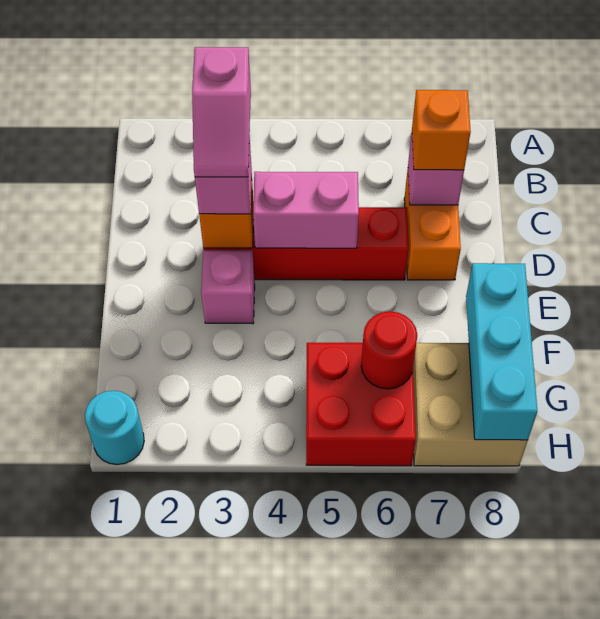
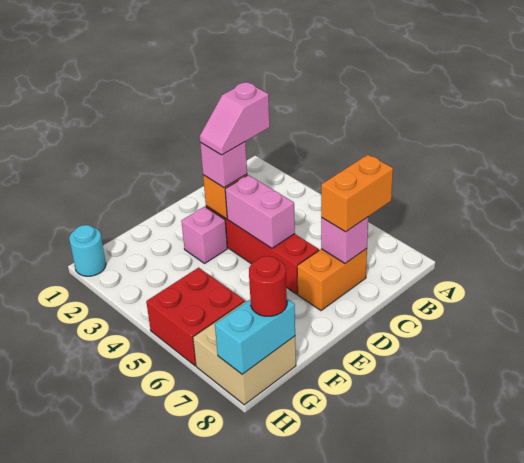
orange brick C7 level 3 -> orange brick B7:C7 level 3
cyan brick F8:H8 level 2 -> cyan brick G8:H8 level 2
red round brick G6 level 2 -> red round brick G8 level 3

